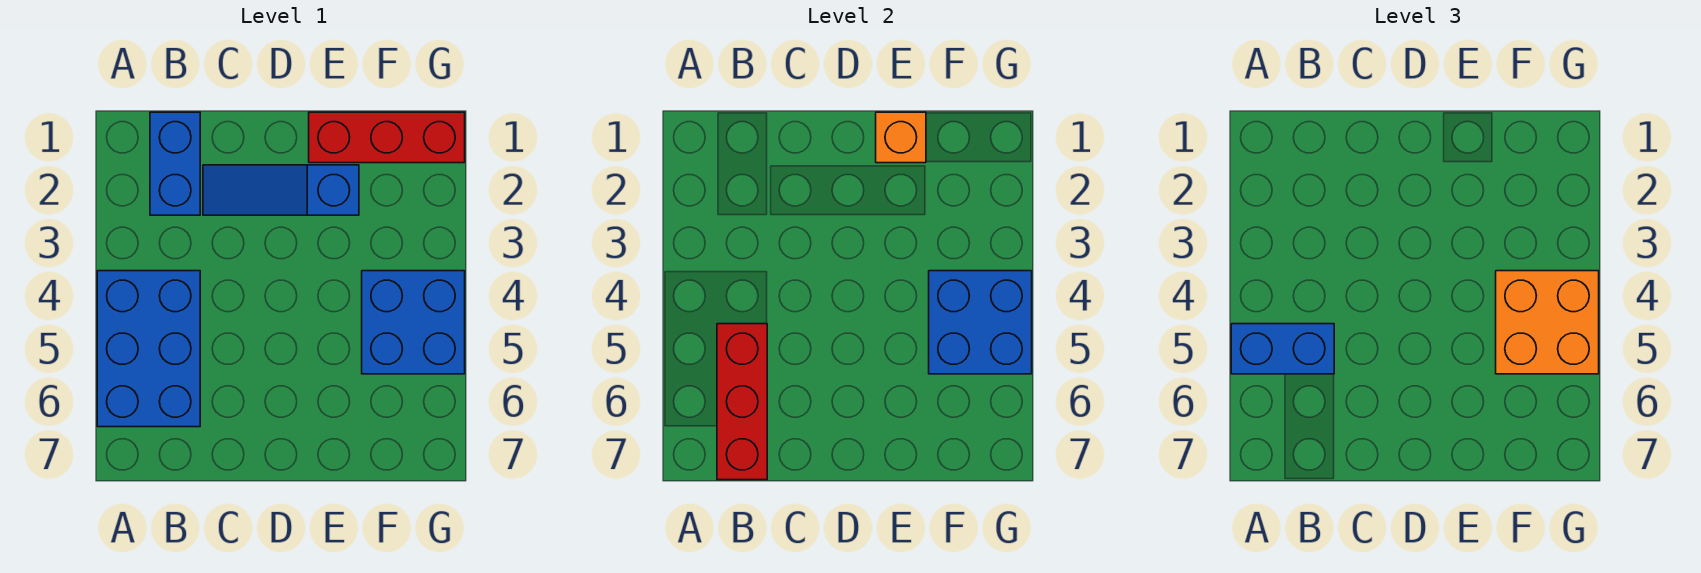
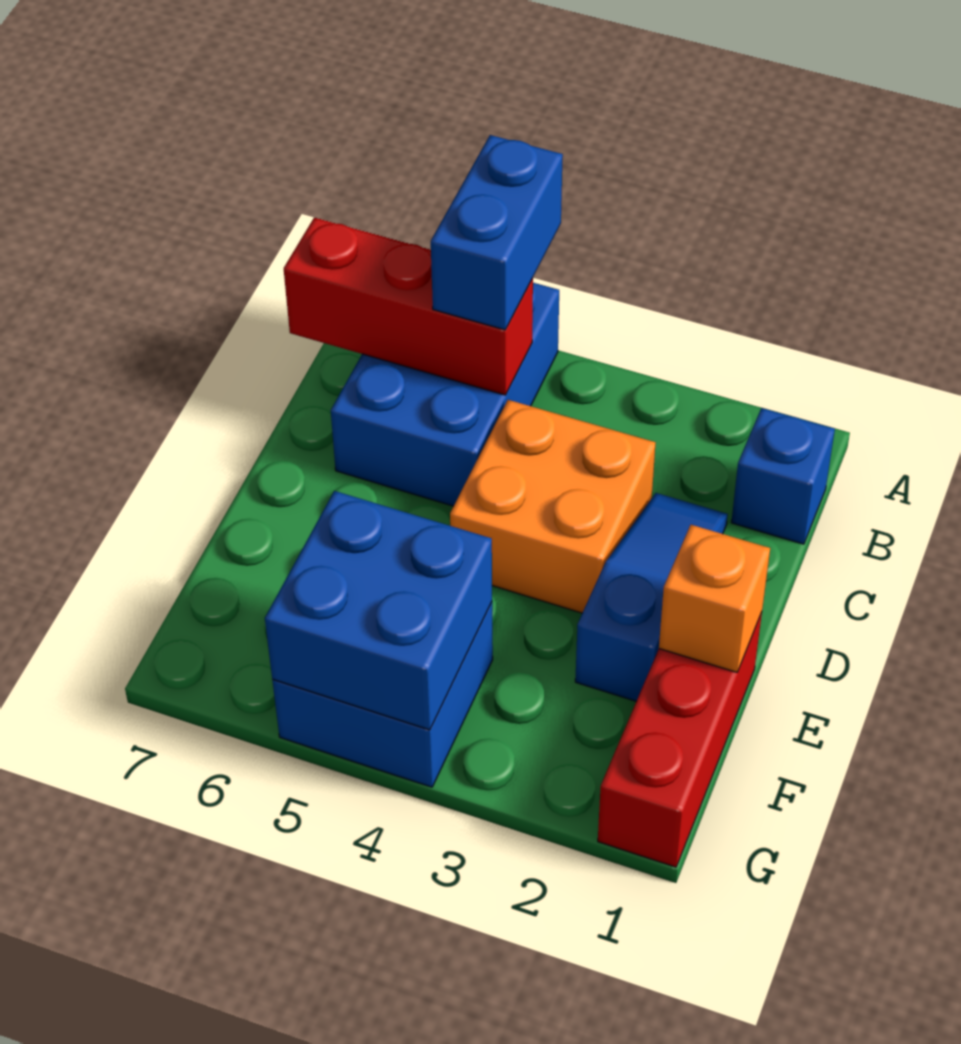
blue brick A4:B6 level 1 -> blue brick A5:C6 level 1
blue brick B1:B2 level 1 -> blue brick B1 level 1
orange brick F4:G5 level 3 -> orange brick C3:D4 level 1

